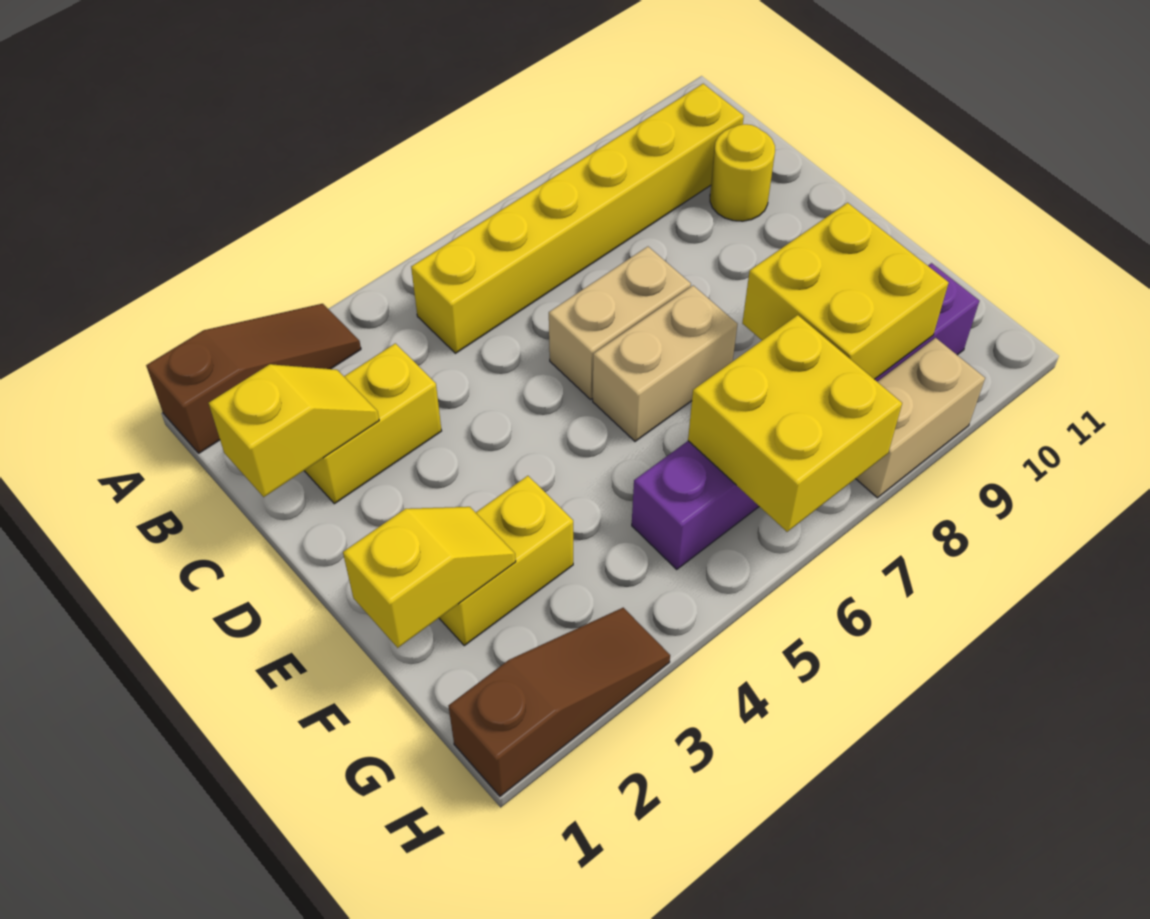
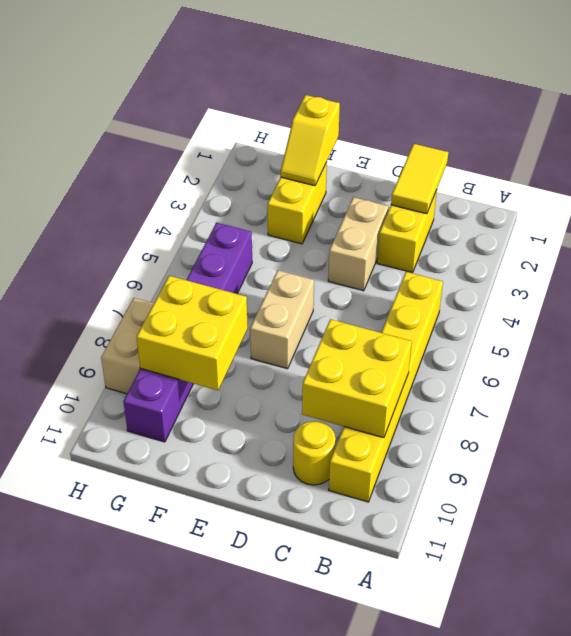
brown slope A1:A3 level 1 top 1 -> none
yellow slope C1:C2 level 2 top 1 -> yellow tile C1:C2 level 2
tan brick D6:D7 level 1 -> tan brick D3:D4 level 1
yellow brick G6:H7 level 2 -> yellow brick B8:C9 level 2
brown slope H1:H3 level 1 top 1 -> none

